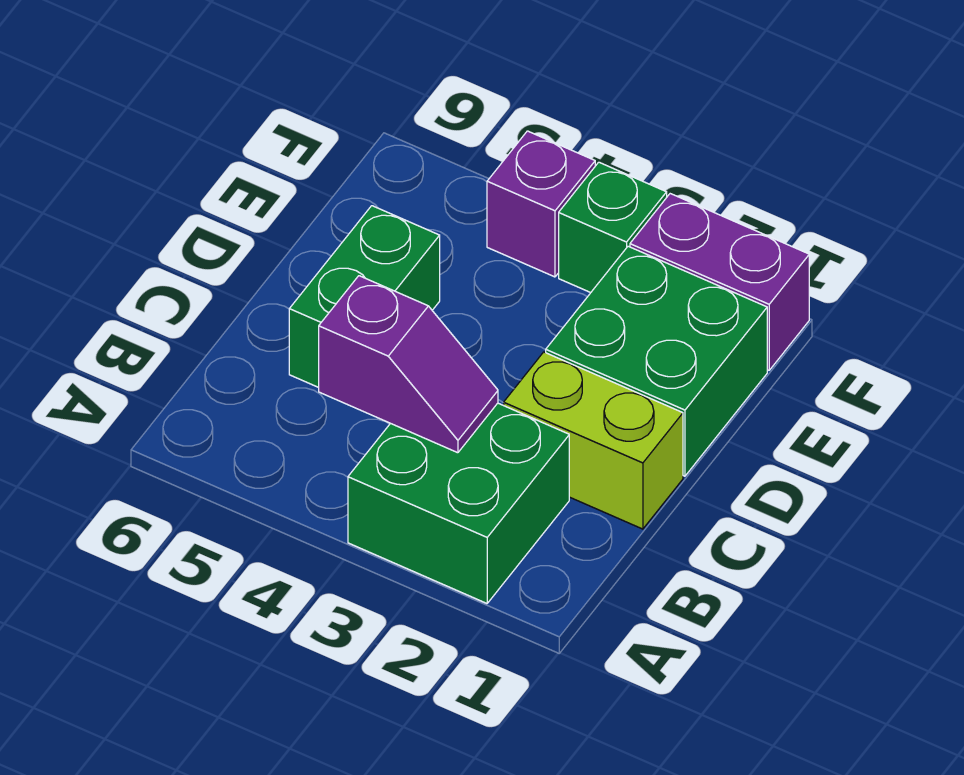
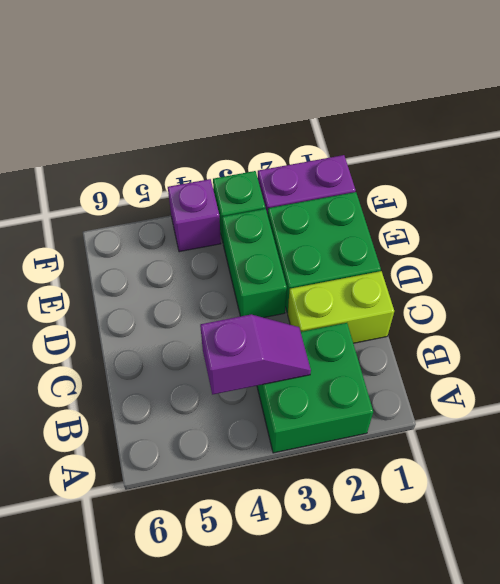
green brick C5:D5 level 1 -> green brick D3:E3 level 1

